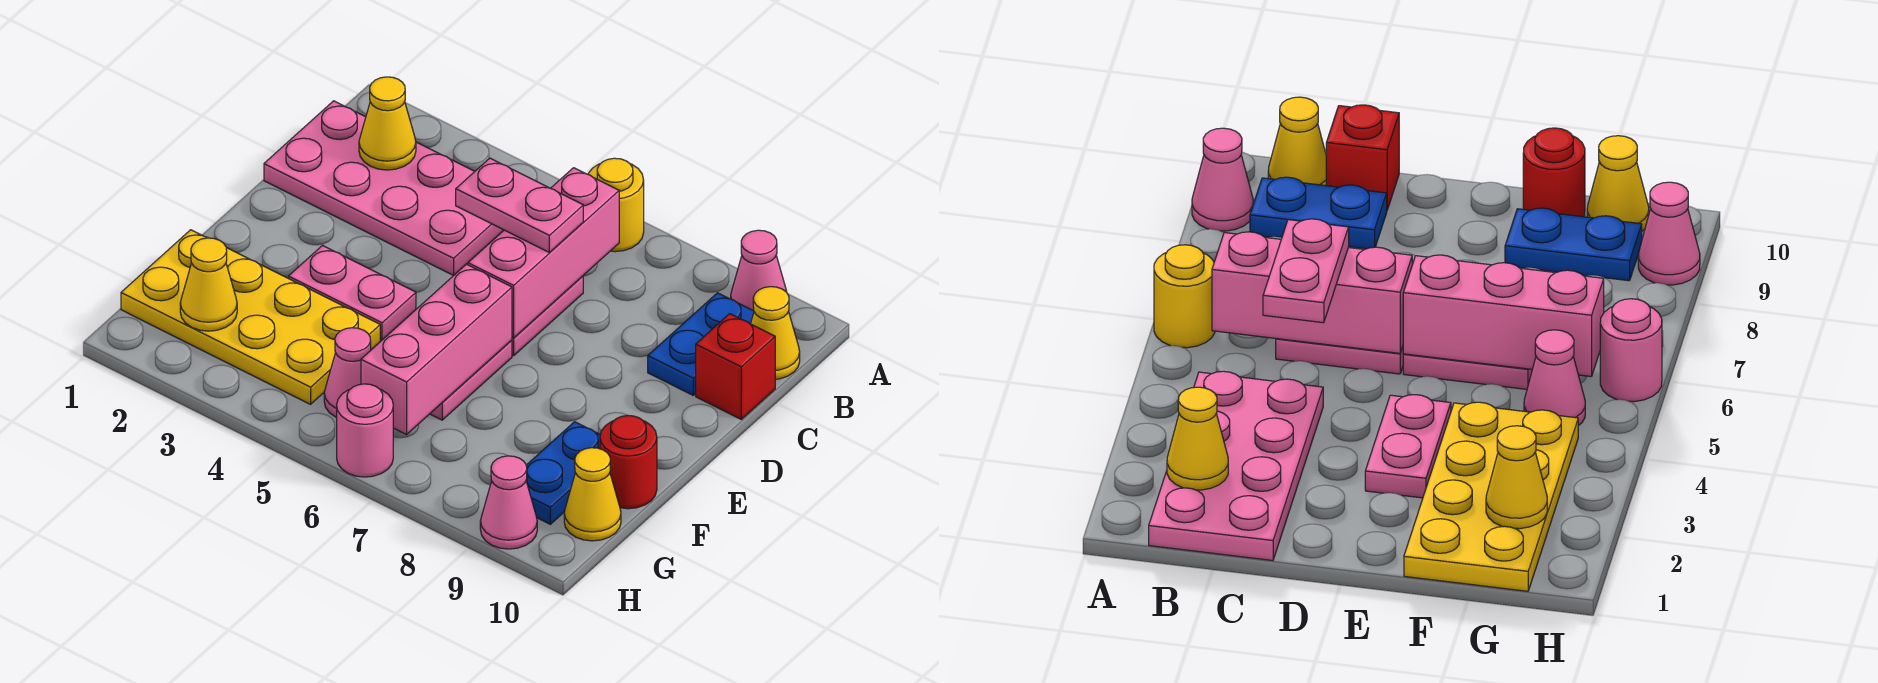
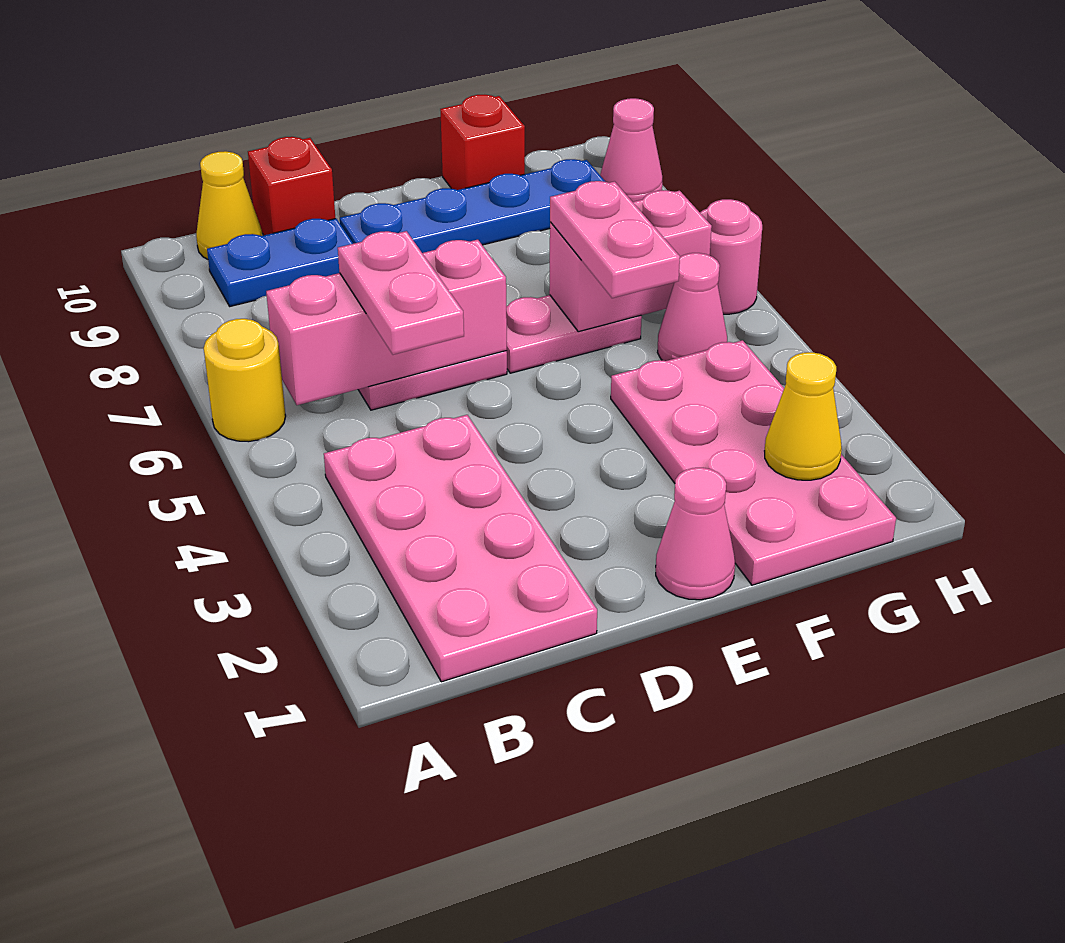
pink cone A9 level 1 -> pink cone E1 level 1
yellow cone B2 level 2 -> none
pink plate E3:E4 level 1 -> pink plate F5:F6 level 3
pink brick E6:G6 level 2 -> pink brick F6:G6 level 2
yellow plate F1:G4 level 1 -> pink plate F1:G4 level 1
blue plate F9:G9 level 1 -> blue plate D9:G9 level 1
red round brick F10 level 1 -> red brick F10 level 1
yellow cone G10 level 1 -> none

